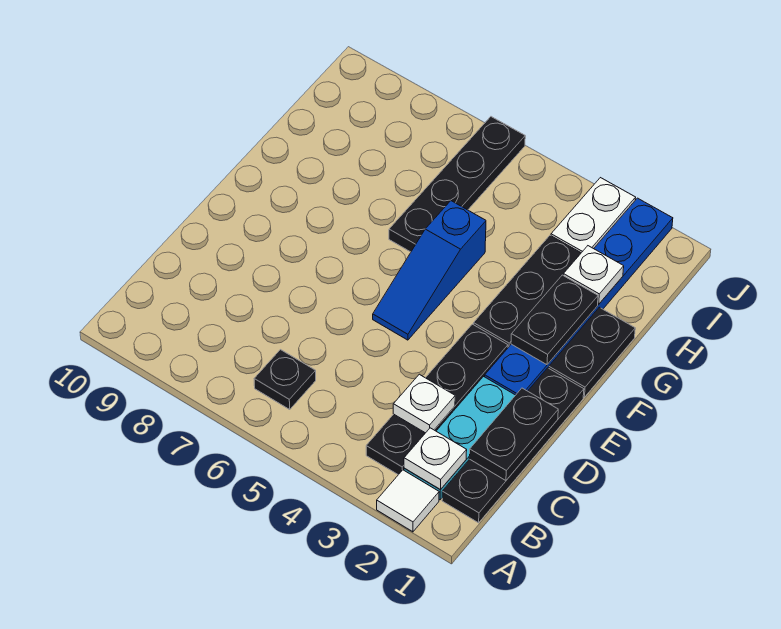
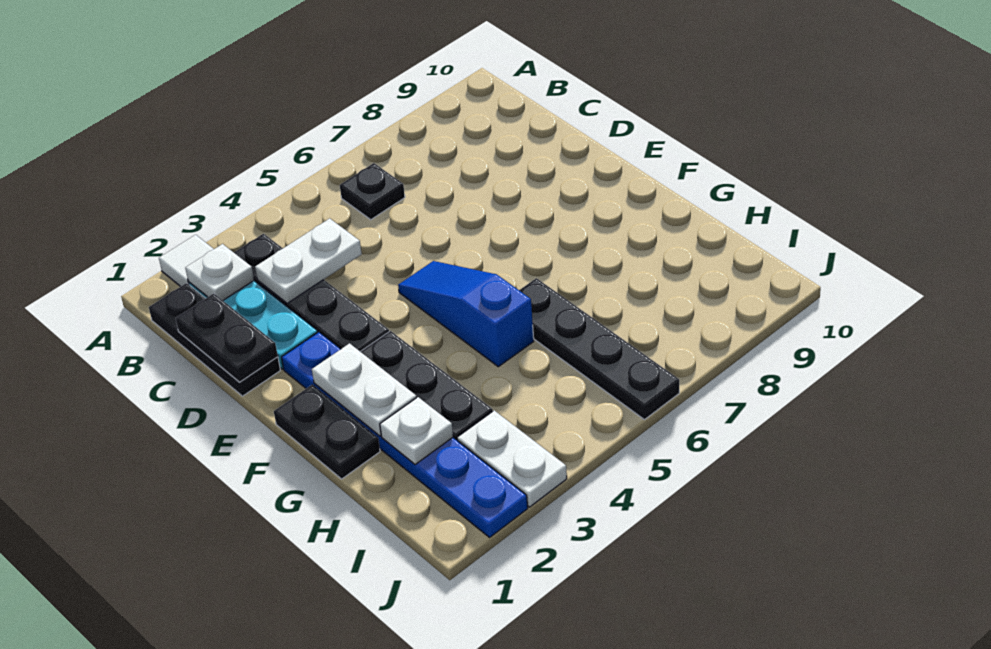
black plate B1:E1 level 1 -> black plate B1:D1 level 1
white plate C3 level 2 -> white plate C3:C4 level 2
black plate F2:G2 level 2 -> white plate F2:G2 level 2

